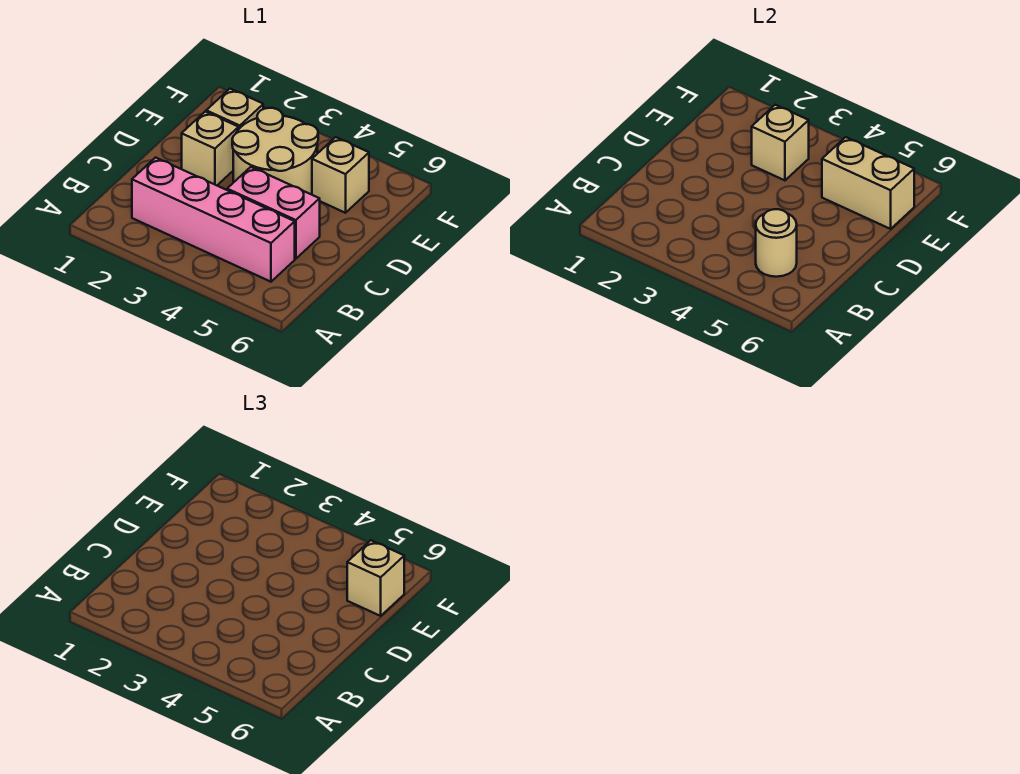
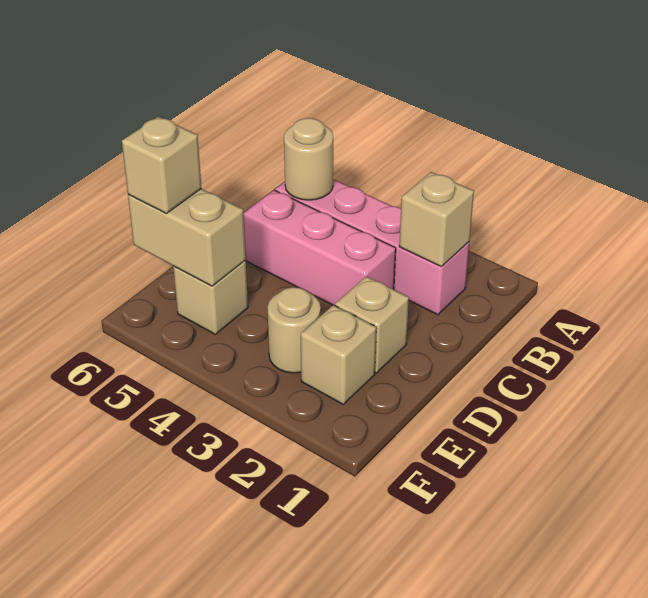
pink brick C4:C5 level 1 -> pink brick C3:C5 level 1
tan round brick D3:E4 level 1 -> tan round brick E3 level 1
tan brick E3 level 2 -> tan brick B2 level 2

